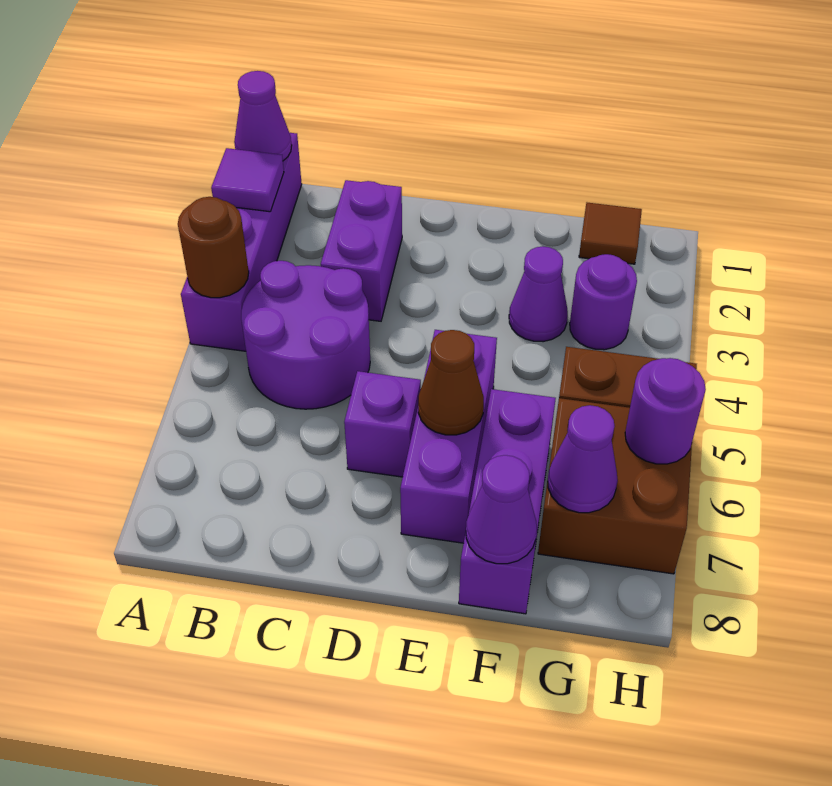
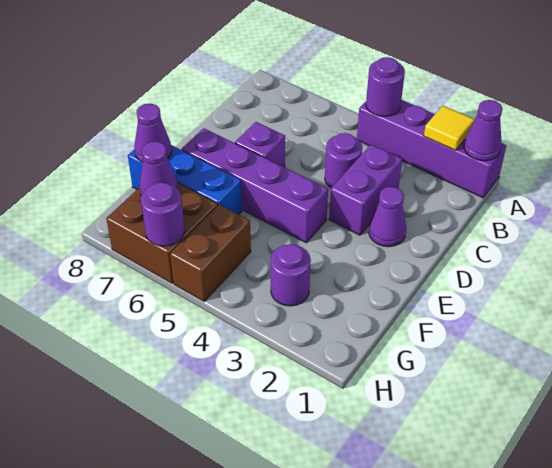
purple tile A2 level 2 -> yellow tile A2 level 2
brown round brick A4 level 2 -> purple round brick A4 level 2
purple round brick B4:C5 level 1 -> purple round brick C4 level 1
purple brick C2:C3 level 1 -> purple brick C3:D3 level 1
purple brick E5:E7 level 1 -> purple brick E4:E7 level 1
brown cone E6 level 2 -> none
purple cone F3 level 1 -> purple cone D2 level 1
purple brick F6:F8 level 1 -> blue brick F6:F8 level 1
brown tile G1 level 1 -> none

